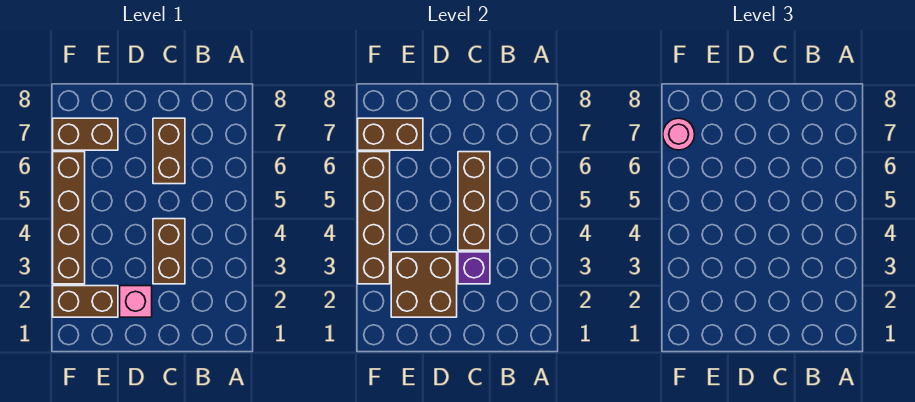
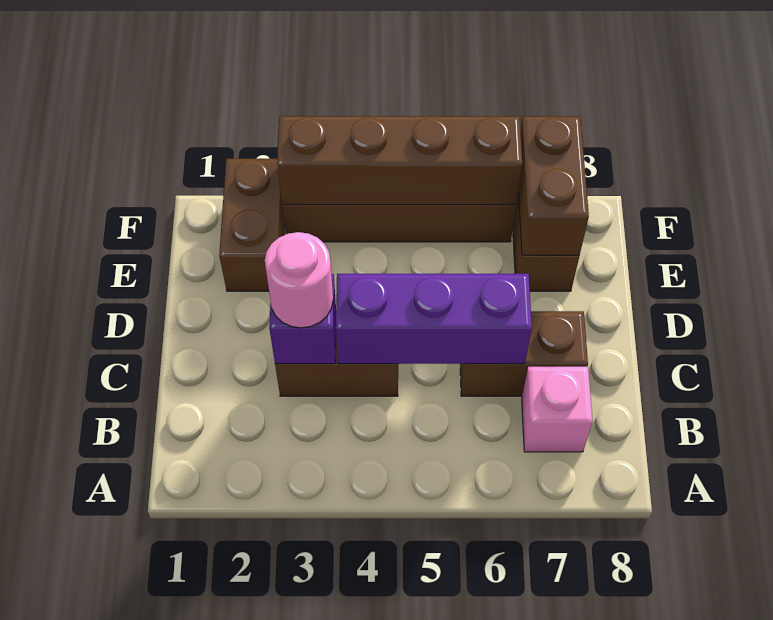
brown brick C4:C6 level 2 -> purple brick C4:C6 level 2
pink brick D2 level 1 -> pink brick B7 level 1
brown brick D2:E3 level 2 -> none
pink round brick F7 level 3 -> pink round brick C3 level 3

